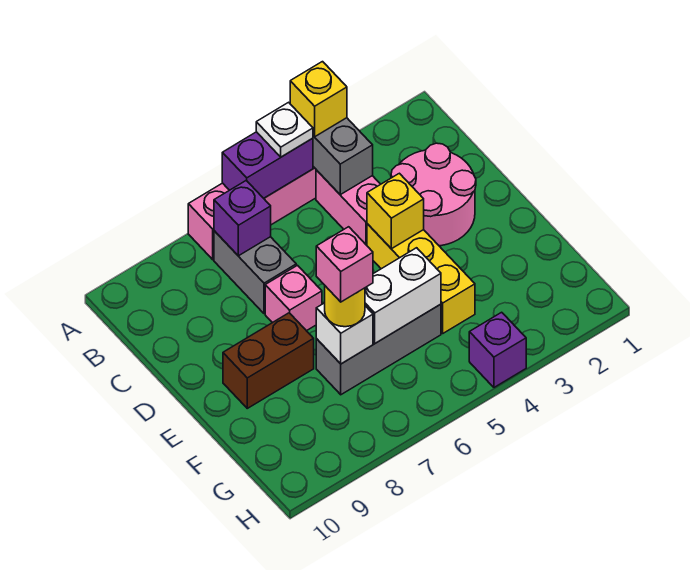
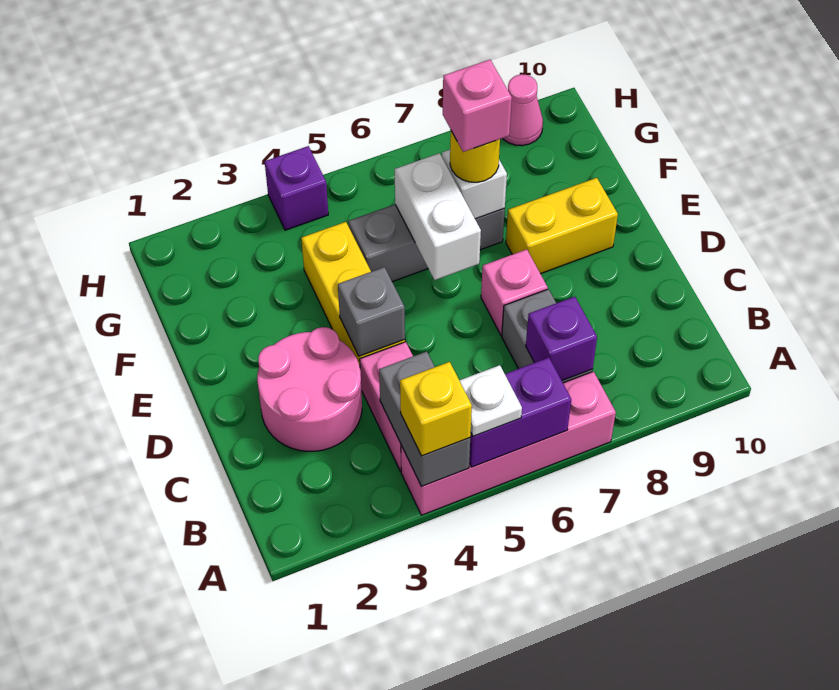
yellow brick D4 level 2 -> grey brick D4 level 2
brown brick E8:E9 level 1 -> yellow brick E8:E9 level 1
white brick F5:F6 level 2 -> white brick E6:F6 level 2
none -> pink cone H9 level 1

